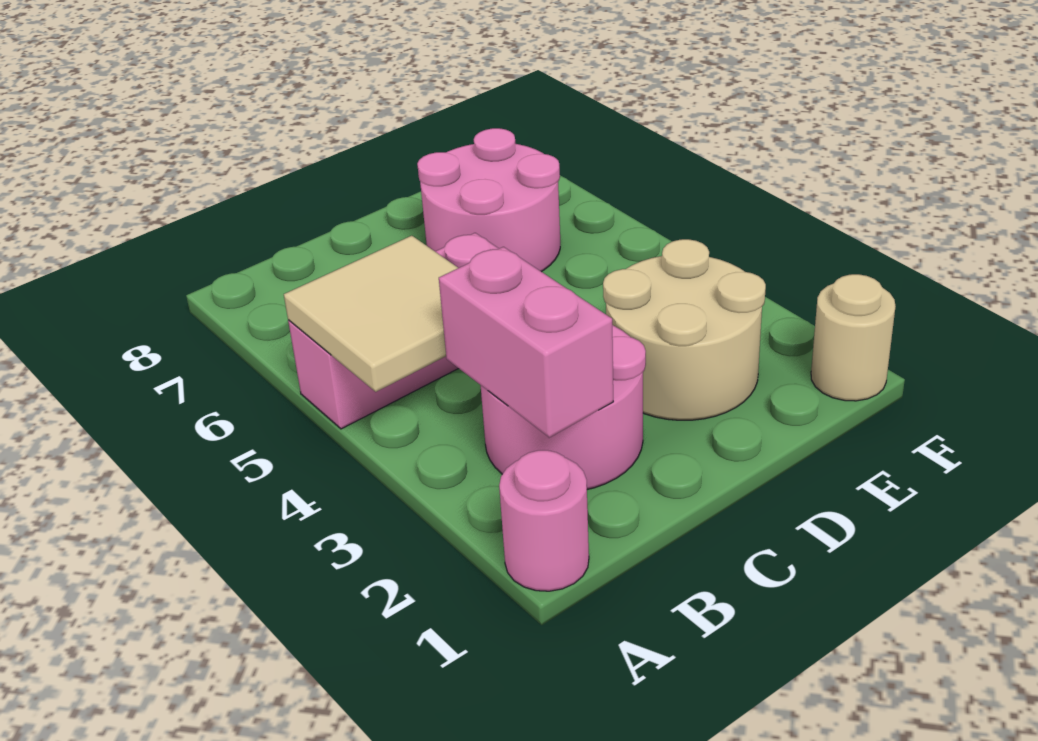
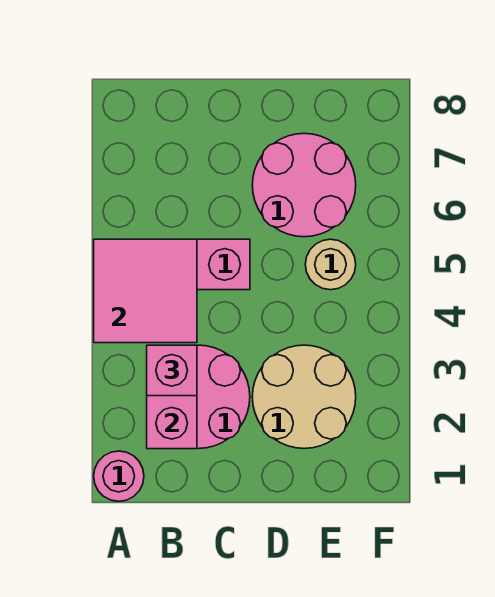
tan tile A4:B5 level 2 -> pink tile A4:B5 level 2
none -> pink brick B3 level 3
tan round brick F1 level 1 -> tan round brick E5 level 1

